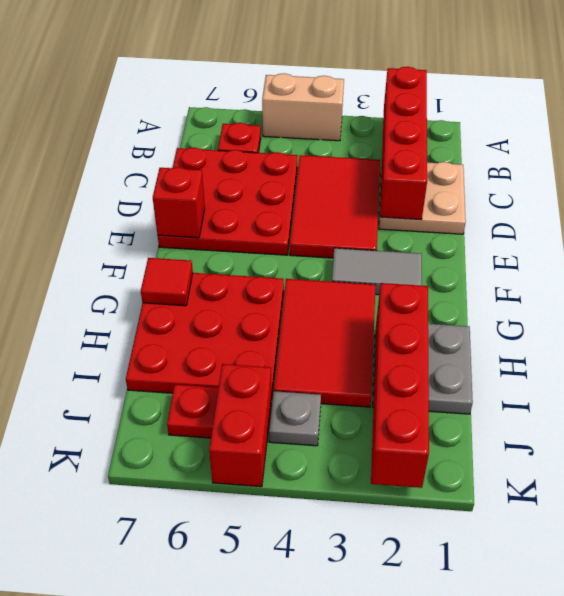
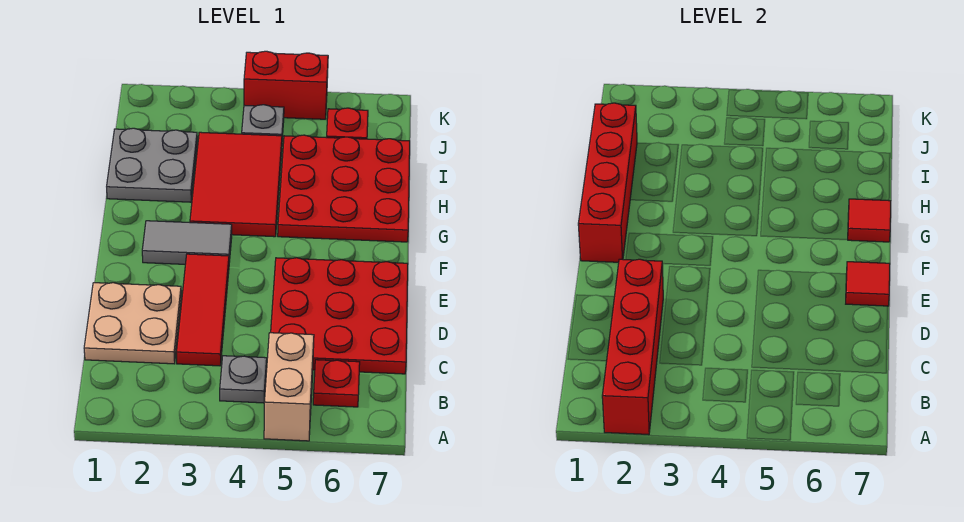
tan brick A4:A5 level 1 -> tan brick A5:B5 level 1
none -> grey plate B4 level 1
red tile C3:E4 level 1 -> red tile C3:E3 level 1
red brick E7 level 2 -> red tile E7 level 2
red brick H2:K2 level 2 -> red brick F1:I1 level 2
red brick J5:K5 level 1 -> red brick K4:K5 level 1

